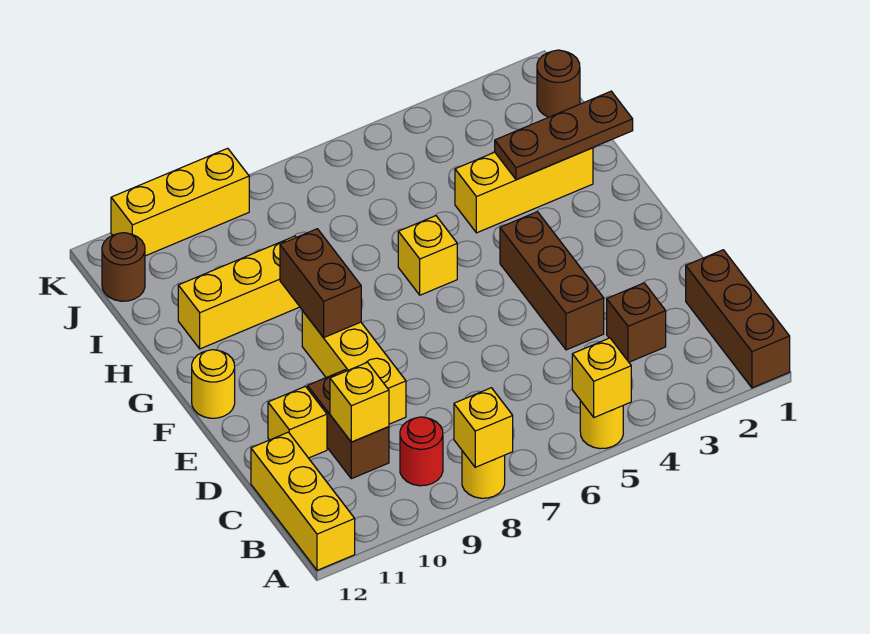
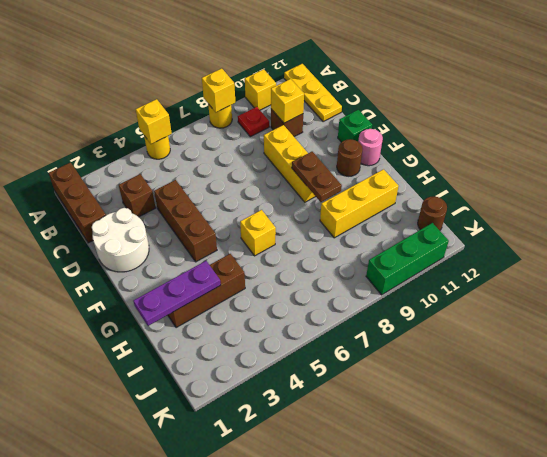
yellow brick A12:C12 level 1 -> yellow plate A12:C12 level 1
red round brick B9 level 1 -> red plate B9 level 1
brown brick C10:D10 level 1 -> brown brick C10 level 1
none -> white round brick D1:E2 level 1
yellow brick D11 level 1 -> yellow brick A10 level 1
none -> green brick E12 level 1
brown brick F9:G9 level 2 -> brown plate F9:G9 level 2
yellow round brick F12 level 1 -> pink round brick F12 level 1
brown plate H1:H3 level 2 -> purple plate H1:H3 level 2
yellow brick H2:H4 level 1 -> brown brick H2:H4 level 1
brown round brick J1 level 1 -> brown round brick F11 level 1
yellow brick K9:K11 level 1 -> green brick K9:K11 level 1

